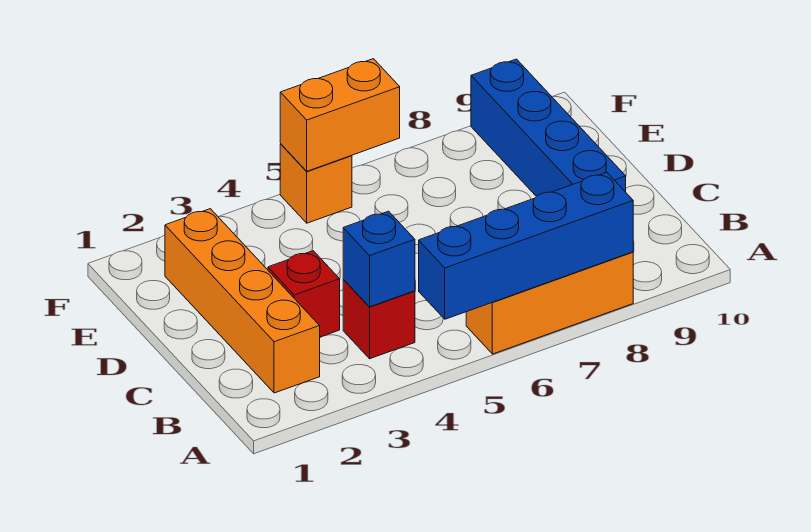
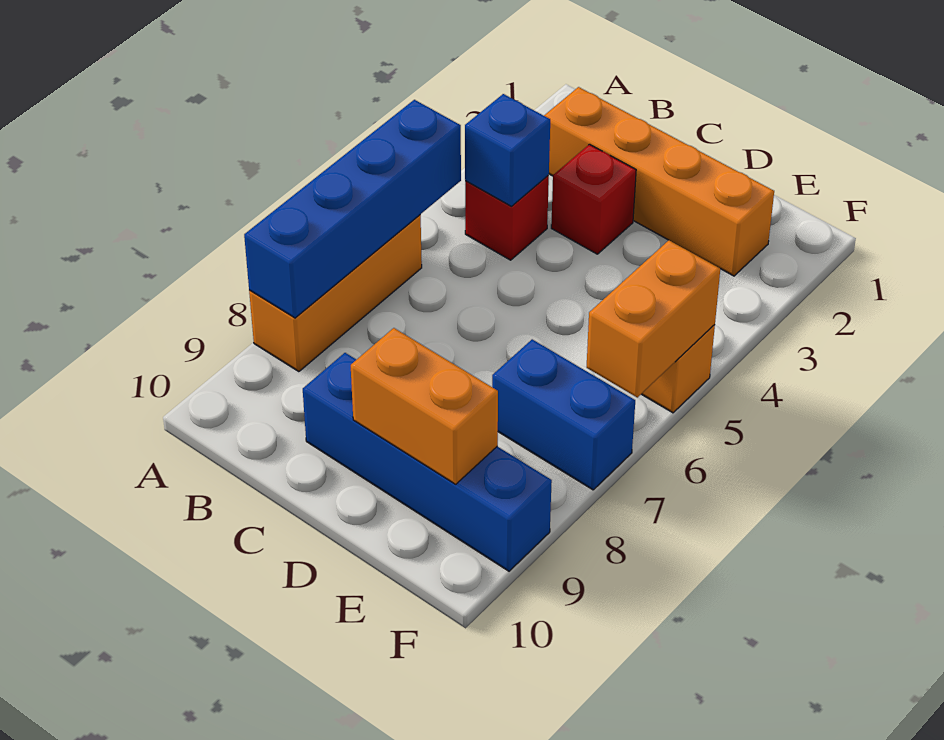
none -> orange brick D9:E9 level 2
none -> blue brick E7:F7 level 1

